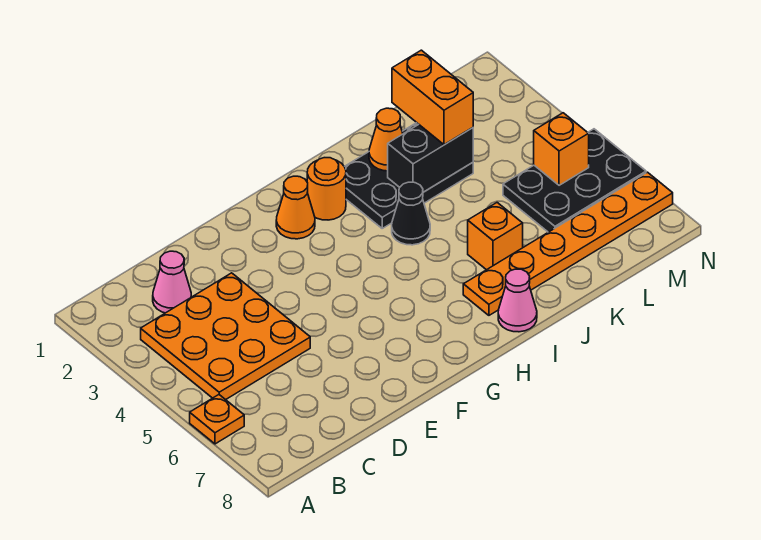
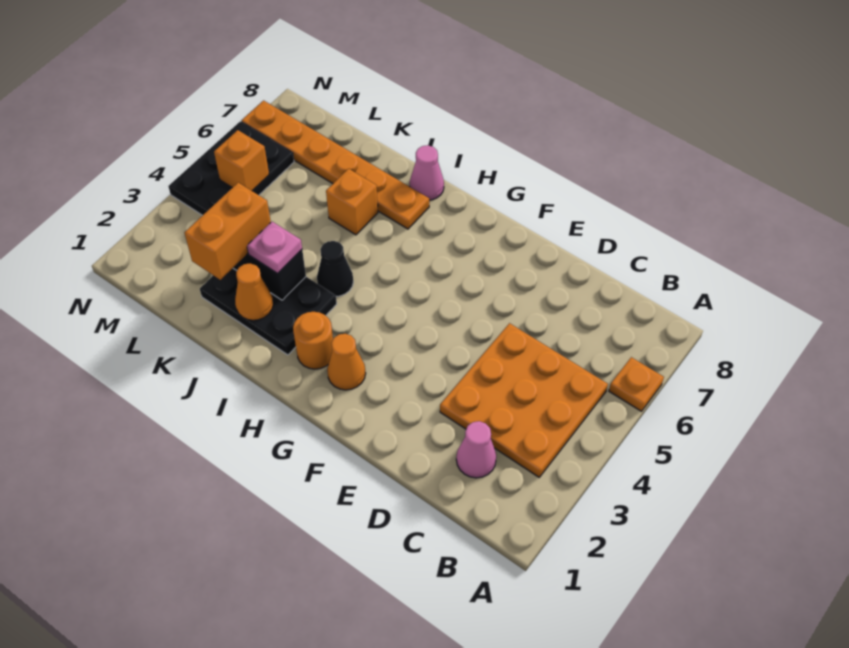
none -> pink plate J3 level 3
black plate L5:N6 level 1 -> black plate M4:N6 level 1

